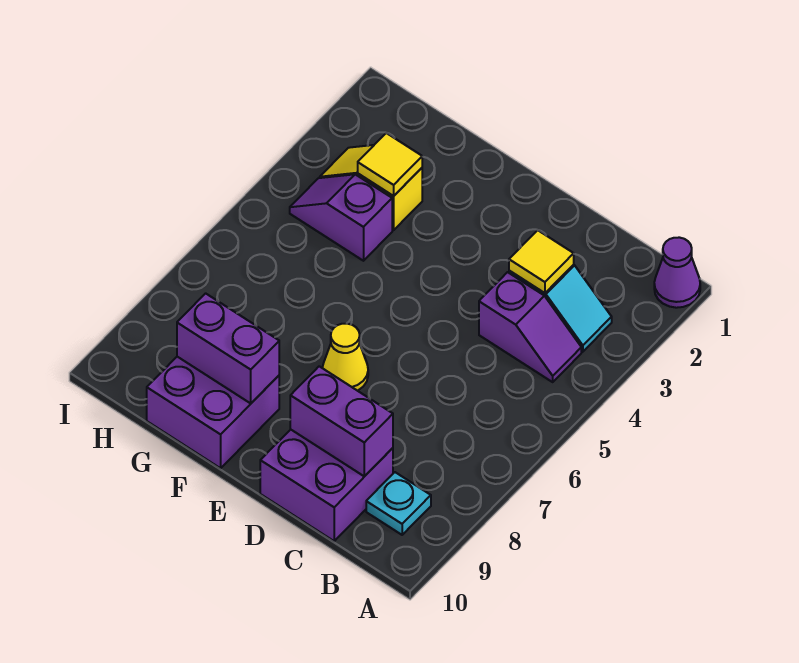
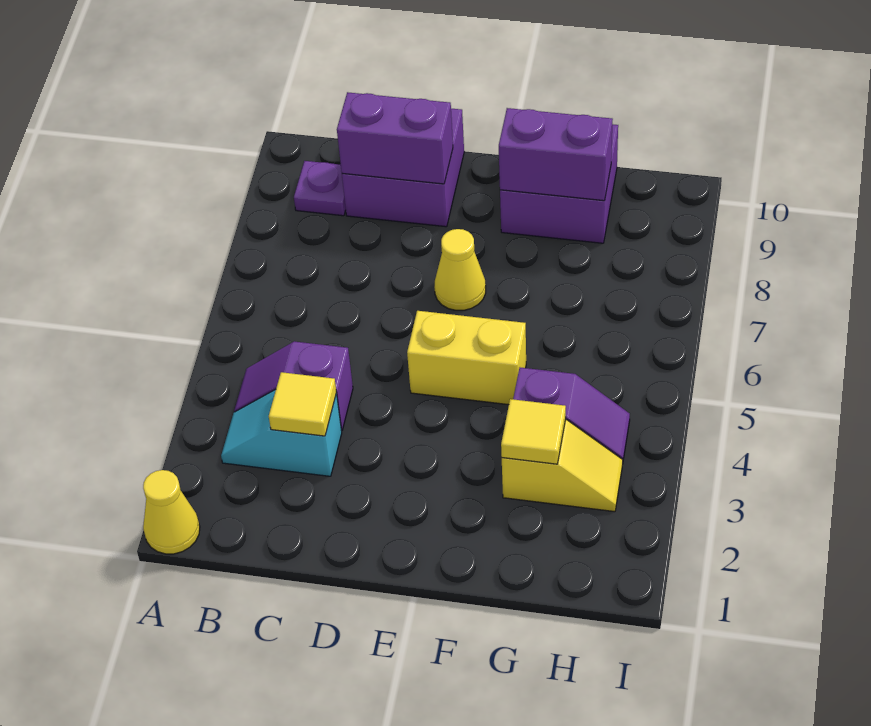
purple cone A1 level 1 -> yellow cone A1 level 1
cyan plate B9 level 1 -> purple plate B9 level 1
none -> yellow brick E5:F5 level 1

